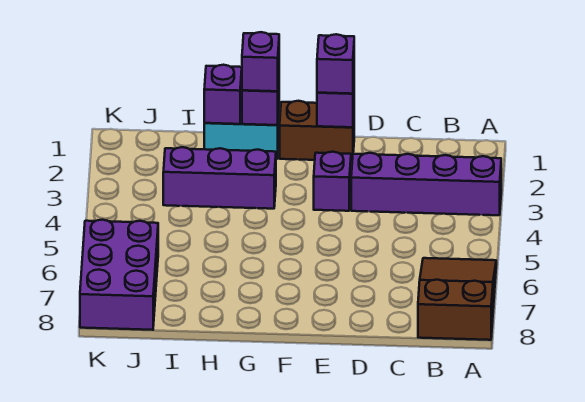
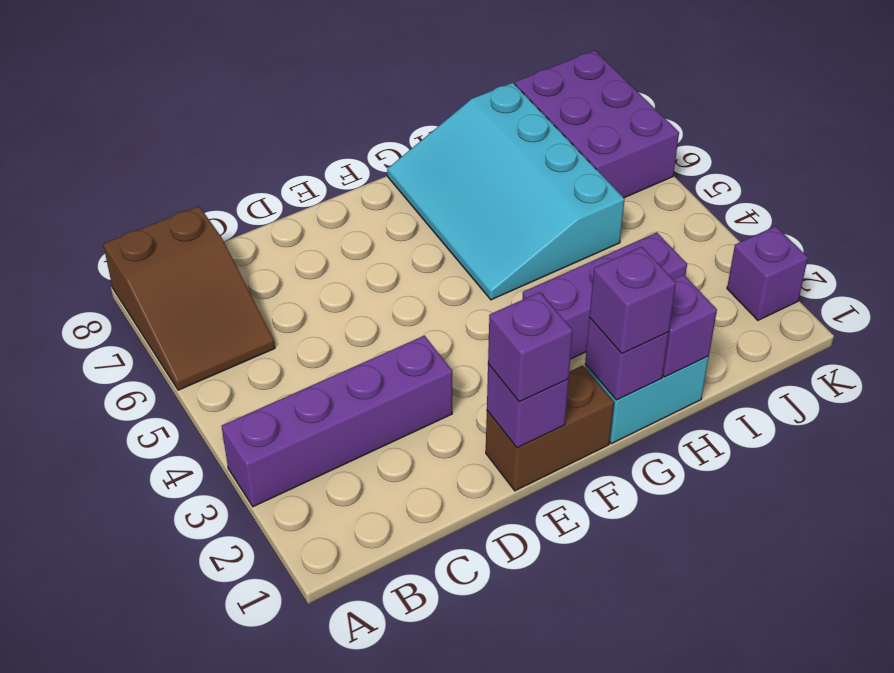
purple brick E3 level 1 -> purple brick K2 level 1
none -> cyan slope G5:I8 level 1 top I

